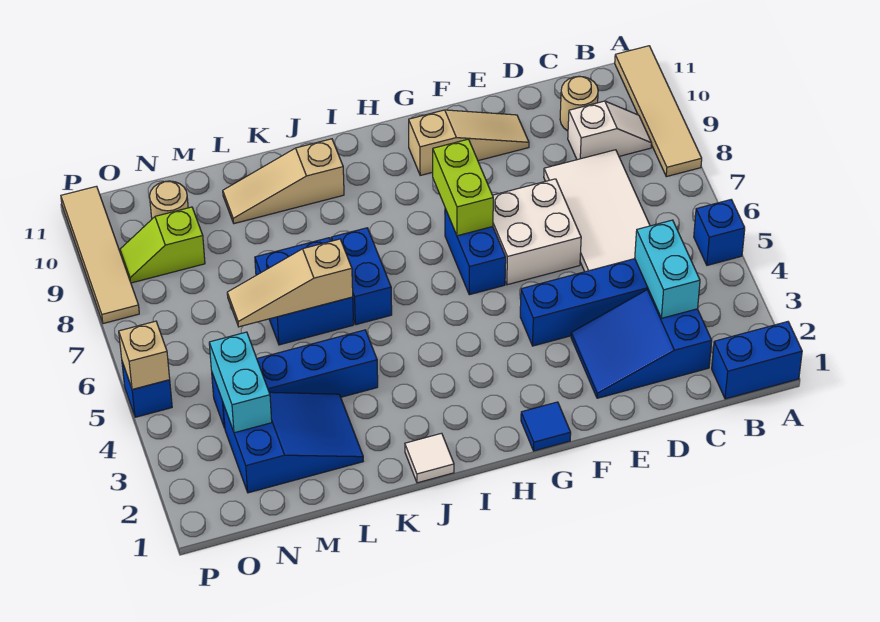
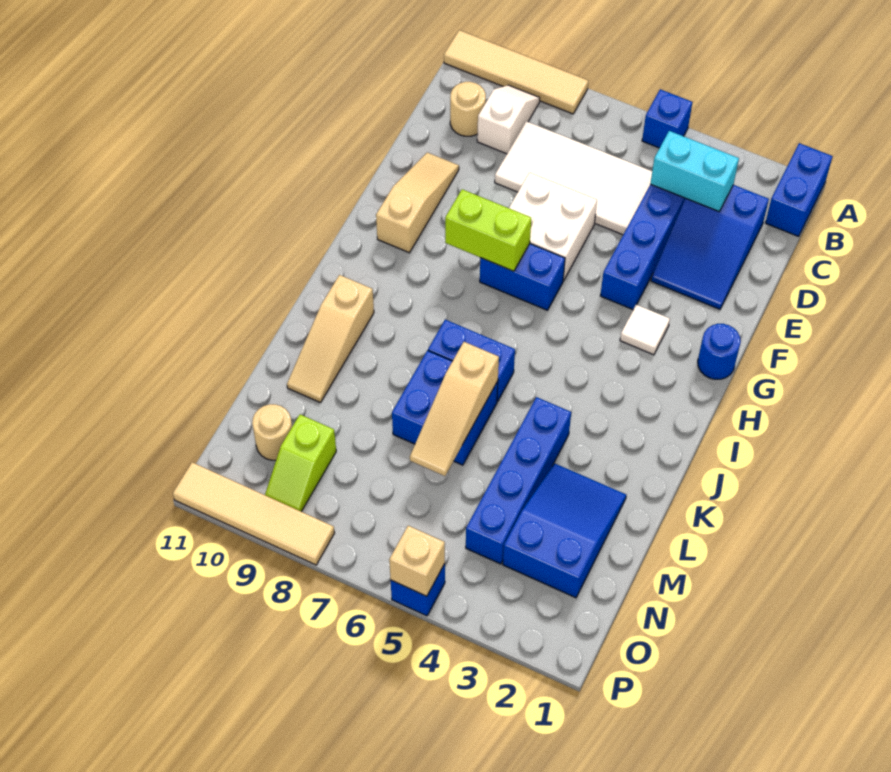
blue tile G1 level 1 -> blue round brick G1 level 1
white tile J1 level 1 -> white tile G3 level 1
cyan brick N3:N4 level 2 -> none

